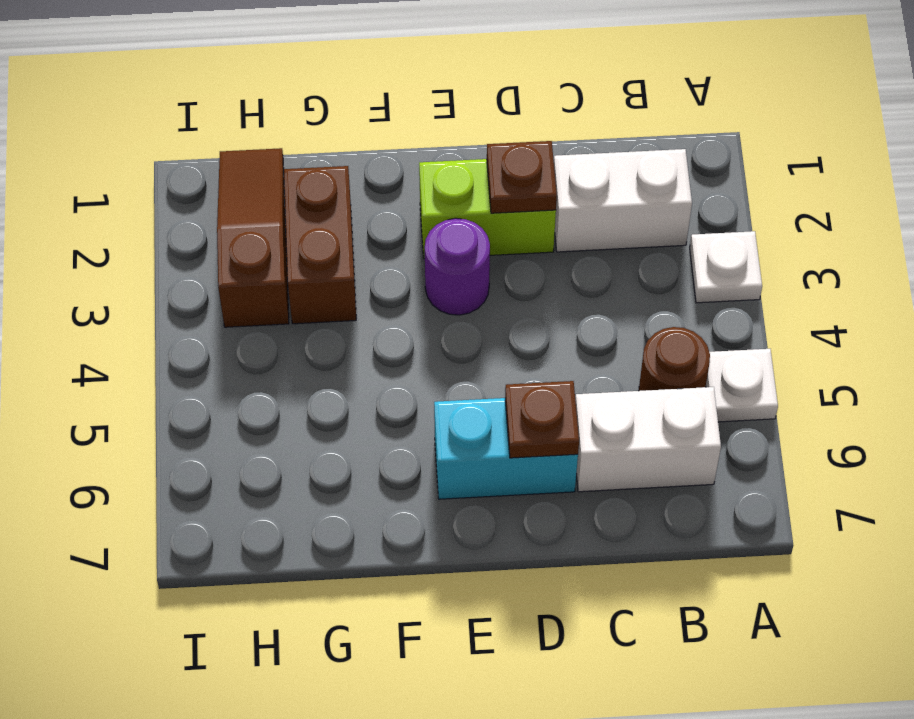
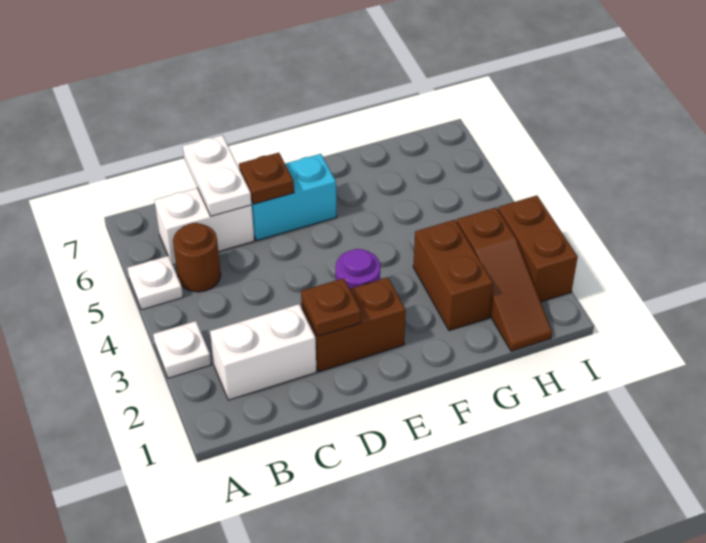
none -> white plate C6:C7 level 2
lime brick D2:E2 level 1 -> brown brick D2:E2 level 1
none -> brown brick I2:I3 level 1

